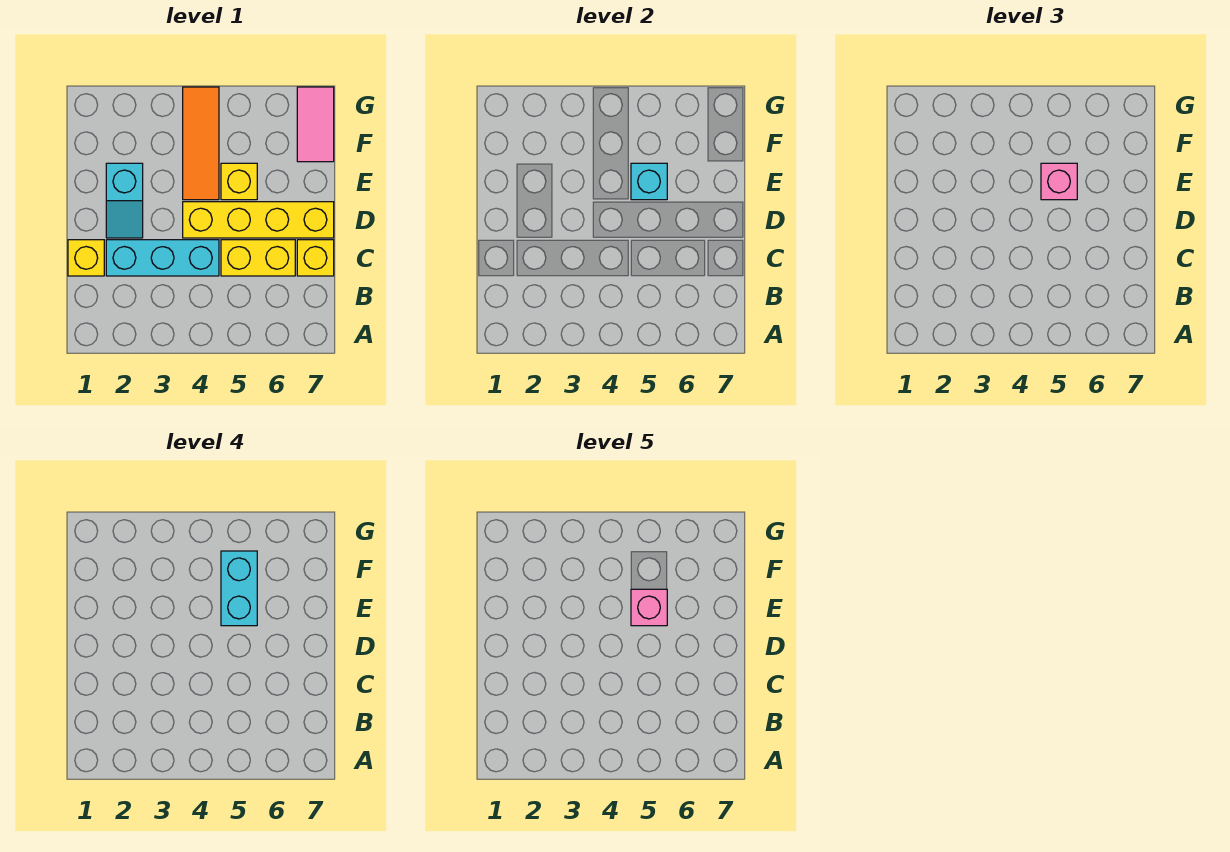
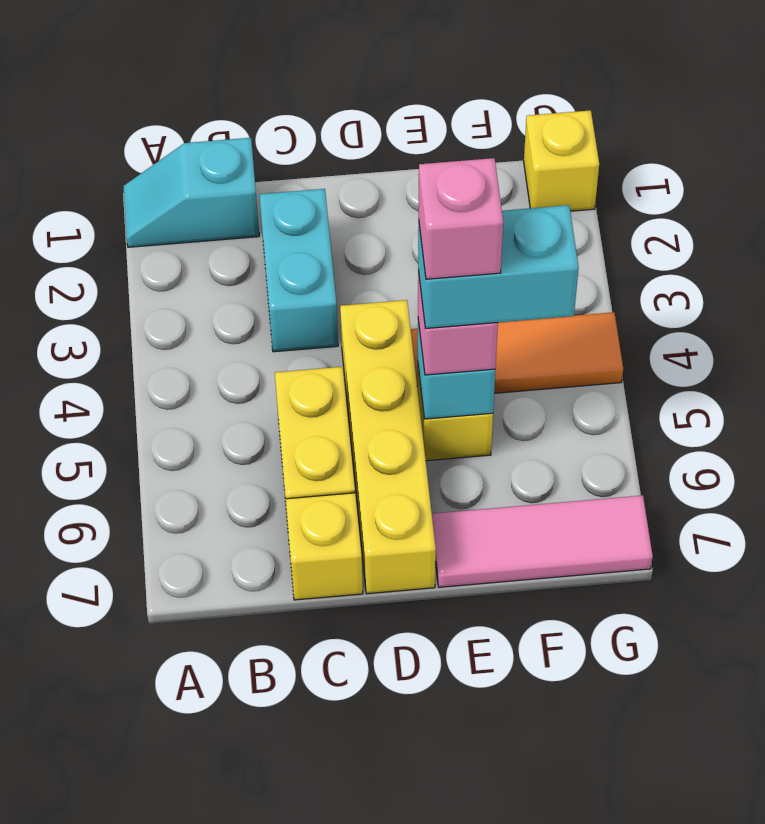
yellow brick C1 level 1 -> yellow brick G1 level 1
cyan brick C2:C4 level 1 -> cyan brick C2:C3 level 1
cyan slope D2:E2 level 1 top E -> cyan slope A1:B1 level 1 top B
pink tile F7:G7 level 1 -> pink tile E7:G7 level 1

